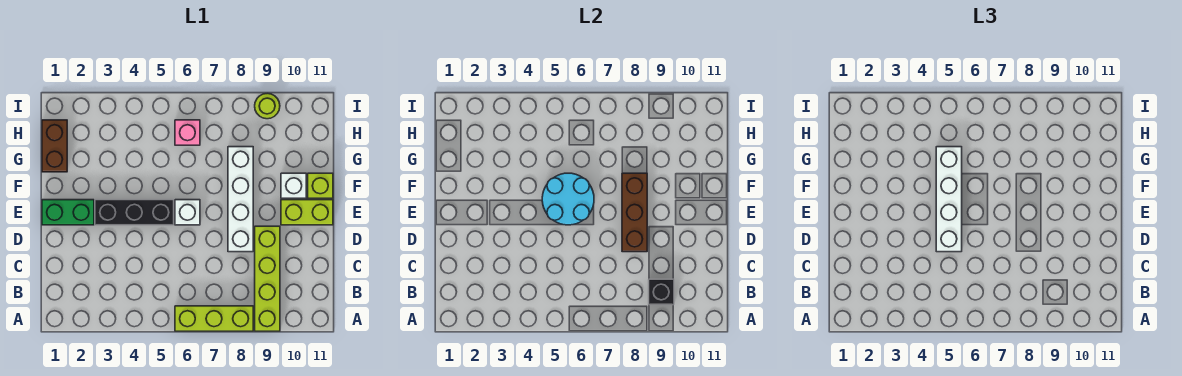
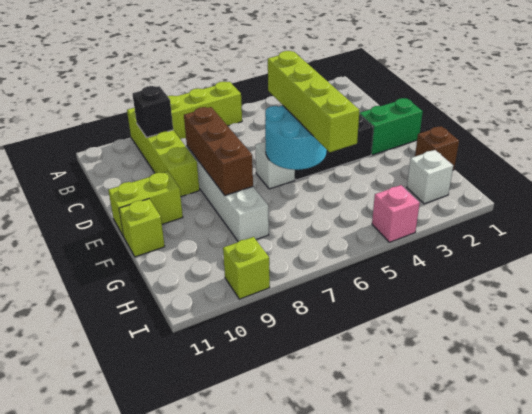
white brick D5:G5 level 3 -> lime brick D5:G5 level 3
white brick F10 level 1 -> white brick H2 level 1
brown brick G1:H1 level 1 -> brown brick G1 level 1
pink brick H6 level 1 -> pink brick I4 level 1
lime round brick I9 level 1 -> lime brick I9 level 1

